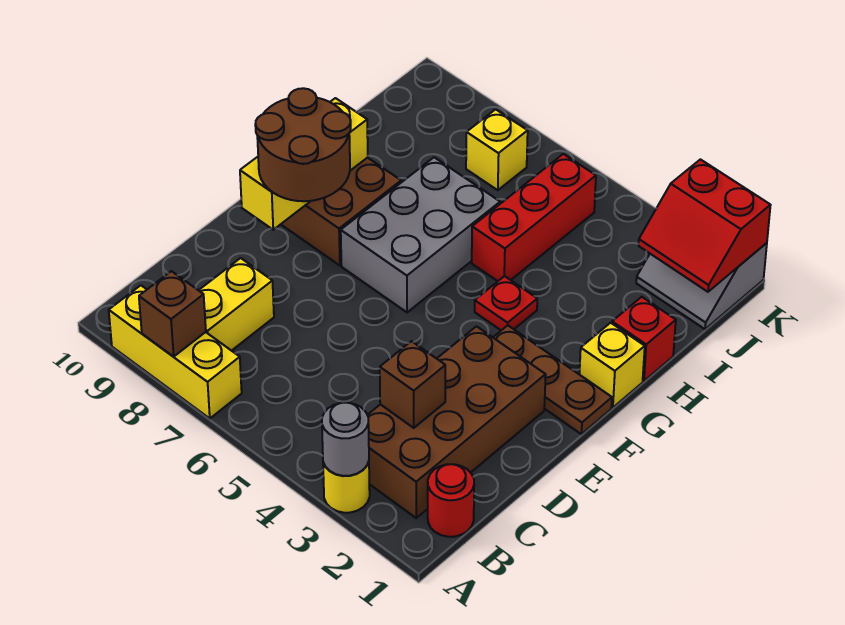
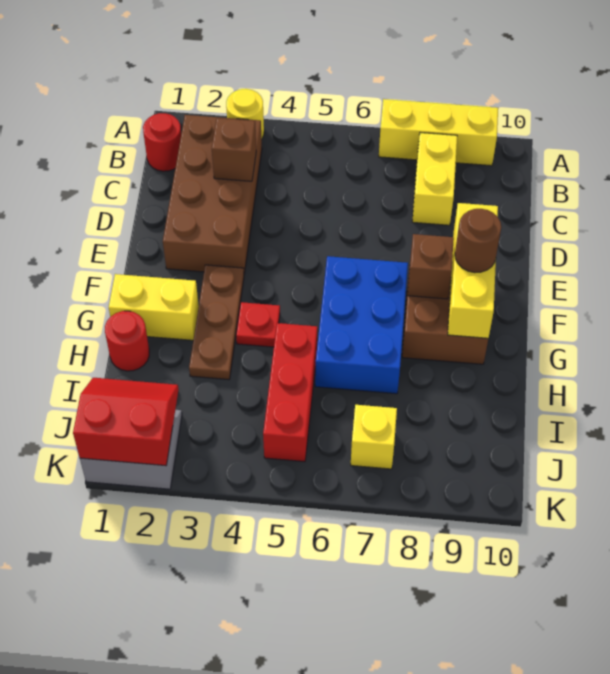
grey round brick A3 level 2 -> none
brown brick A8 level 2 -> brown brick F8 level 2
brown round brick E8:F9 level 3 -> brown round brick F9 level 3
brown plate F1:F3 level 1 -> brown plate F3:H3 level 1
grey brick F6:H7 level 1 -> blue brick F6:H7 level 1
yellow brick G1 level 1 -> yellow brick G1:G2 level 1
red brick H1 level 1 -> red round brick H1 level 1

